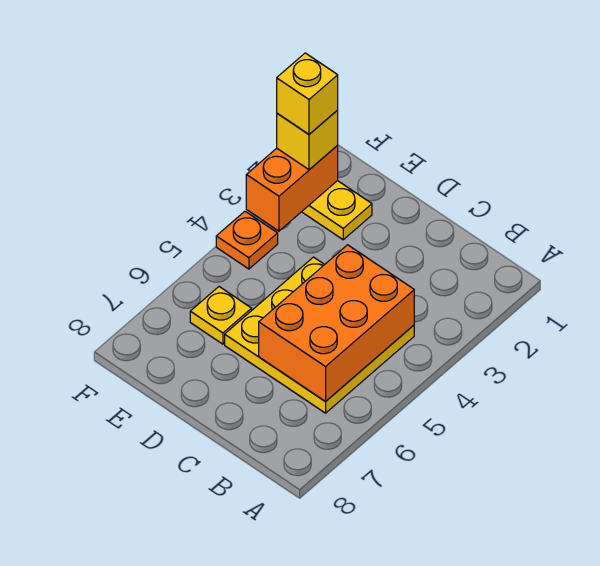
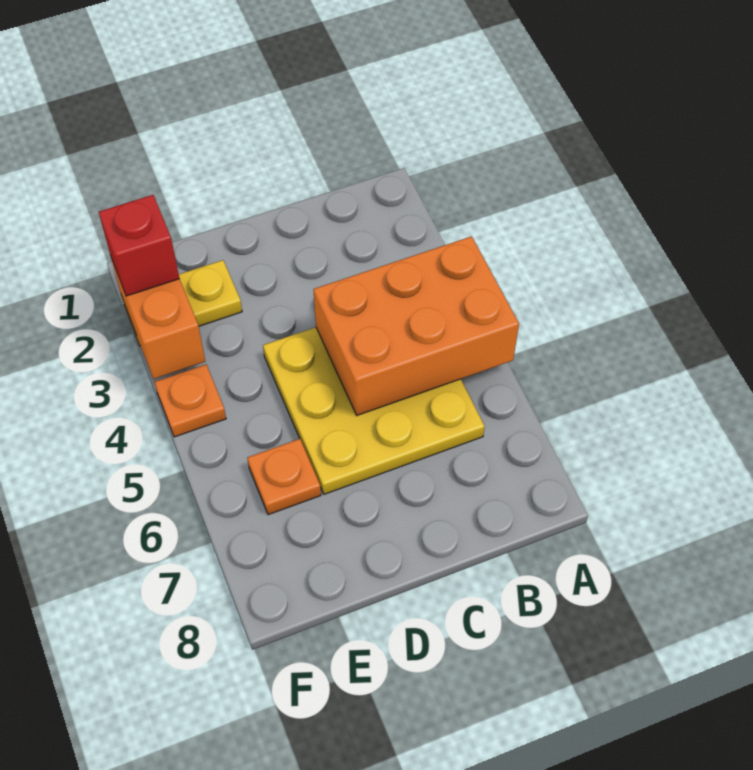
orange brick B4:C6 level 2 -> orange brick A4:C5 level 2
yellow plate E6 level 1 -> orange plate E6 level 1
yellow brick F2 level 3 -> red brick F2 level 3
yellow brick F2 level 4 -> none

